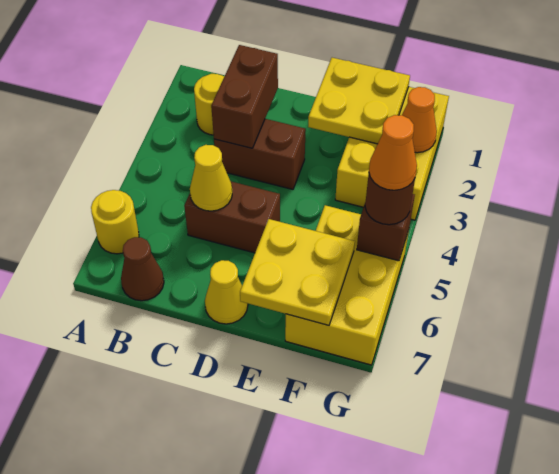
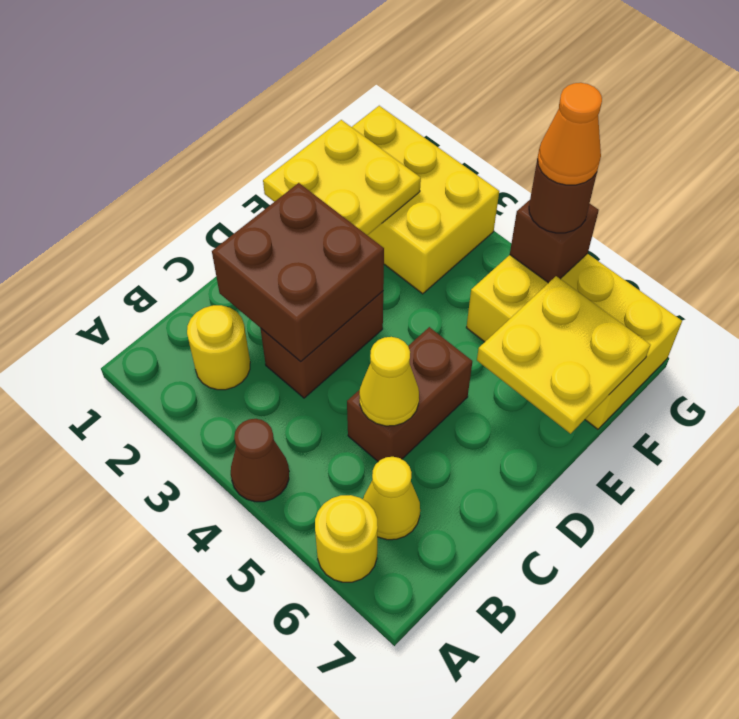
brown cone B7 level 1 -> brown cone A4 level 1
brown brick C2:C3 level 2 -> brown brick C2:D3 level 2
yellow cone D7 level 1 -> yellow cone B6 level 1
orange cone G2 level 2 -> none

